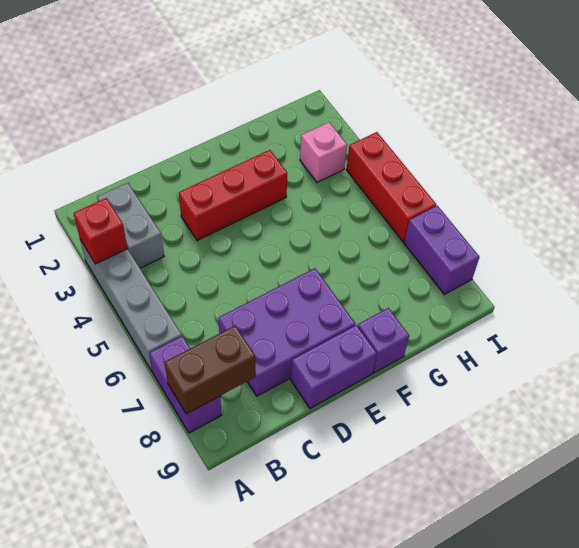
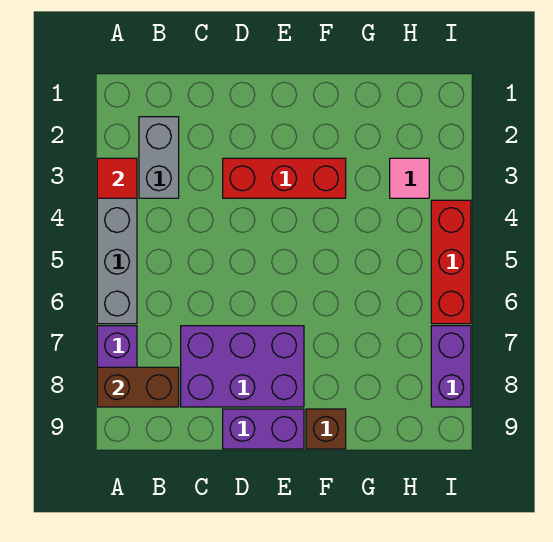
red brick A3 level 2 -> red tile A3 level 2
purple brick F9 level 1 -> brown brick F9 level 1
pink brick H3 level 1 -> pink tile H3 level 1

